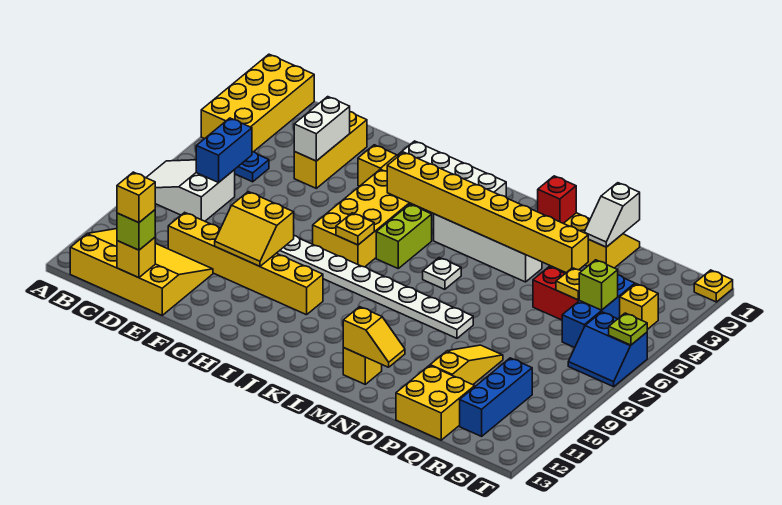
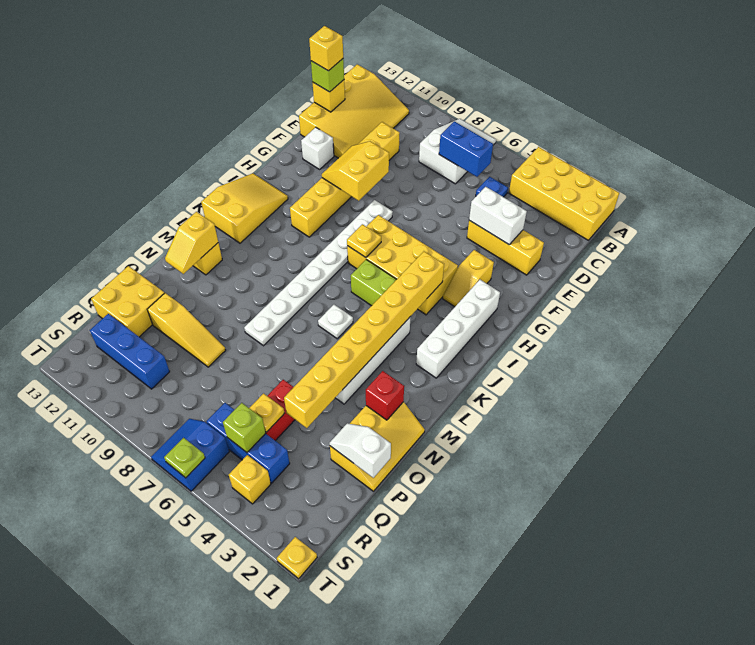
none -> white brick F12 level 1
none -> yellow slope I12:K13 level 1 top K

